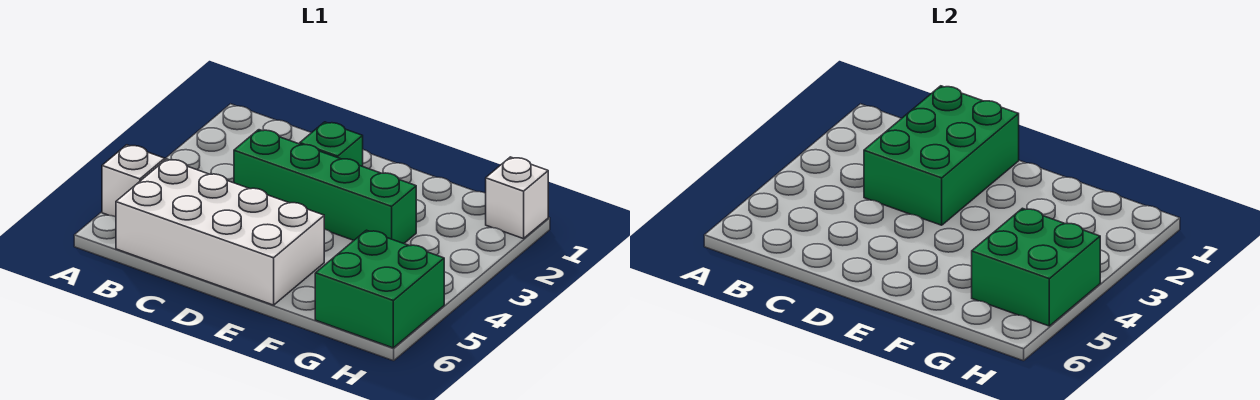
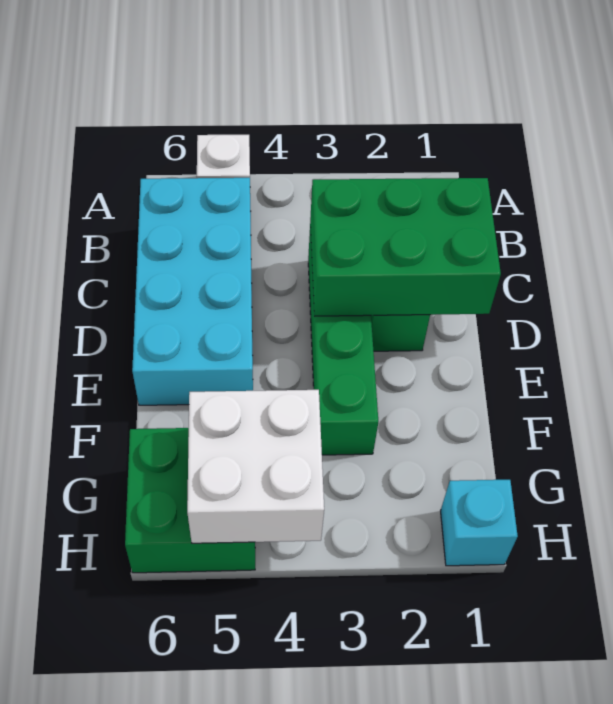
white brick B5:E6 level 1 -> cyan brick B5:E6 level 1
green brick G4:H5 level 2 -> white brick G4:H5 level 2
white brick H1 level 1 -> cyan brick H1 level 1

